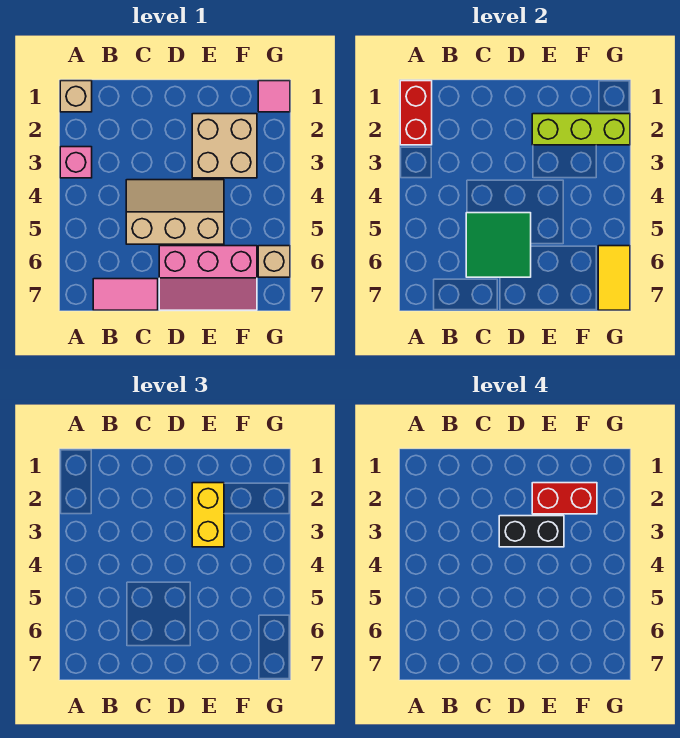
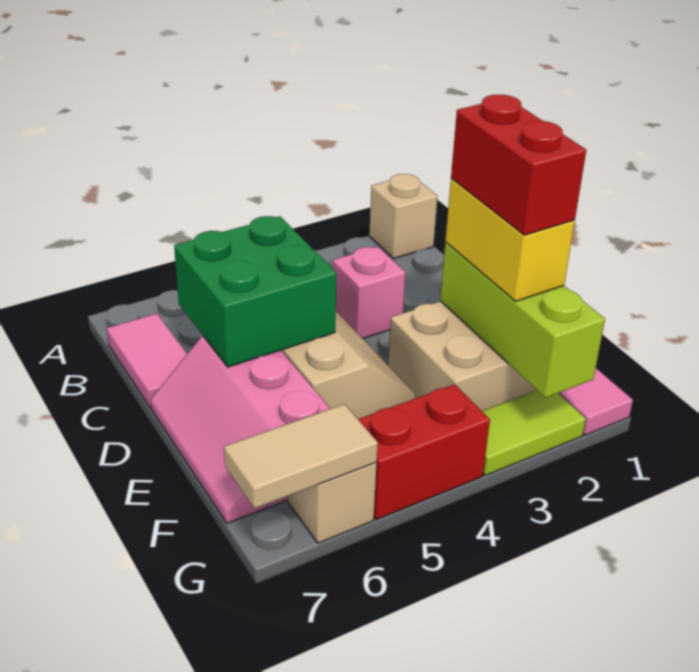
red brick A1:A2 level 2 -> red brick G4:G5 level 1
pink brick A3 level 1 -> pink brick C3 level 1
green tile C5:D6 level 2 -> green brick C5:D6 level 2
black brick D3:E3 level 4 -> none
yellow brick E2:E3 level 3 -> yellow brick E2:F2 level 3
none -> lime tile G2:G3 level 1
yellow tile G6:G7 level 2 -> tan tile G6:G7 level 2

